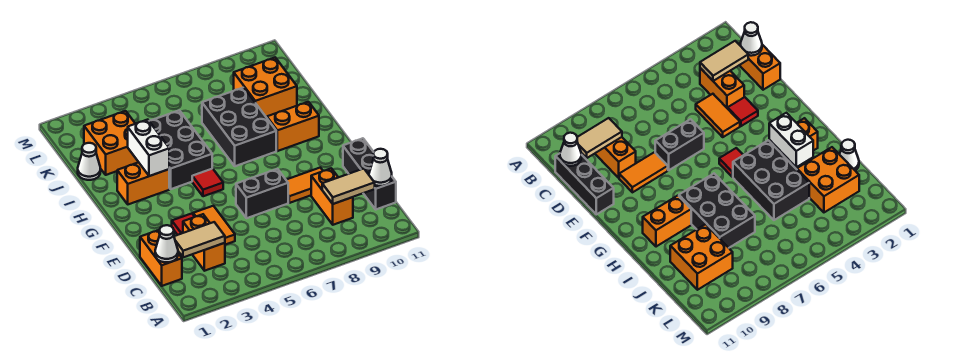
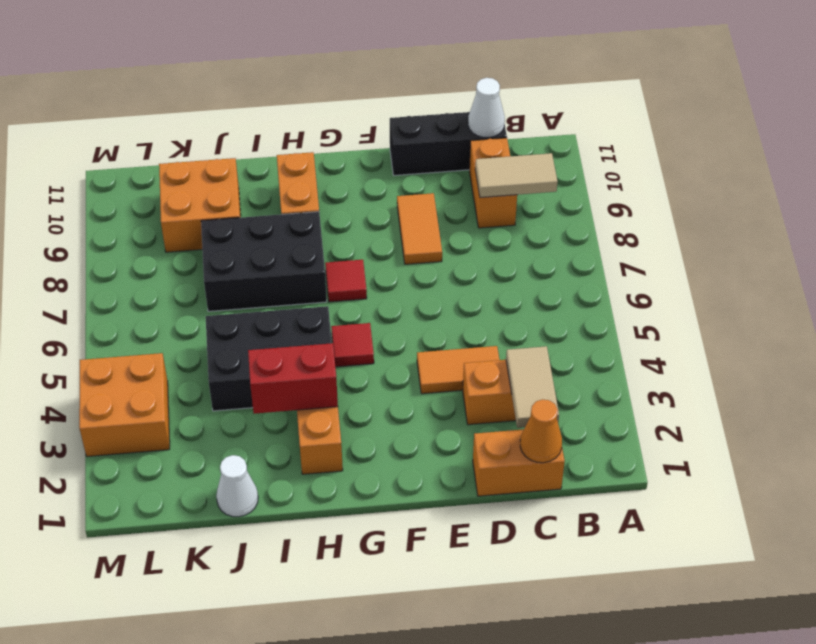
white cone C1 level 2 -> orange cone C1 level 2
orange brick C9:D9 level 1 -> orange brick C9:C10 level 1
tan tile C9:C10 level 2 -> tan tile B9:C9 level 2
red tile E3 level 1 -> red tile G7 level 1
black brick E6:E7 level 1 -> none
white brick H3:I3 level 2 -> red brick H3:I3 level 2
orange brick J2:K3 level 1 -> orange brick L3:M4 level 1

